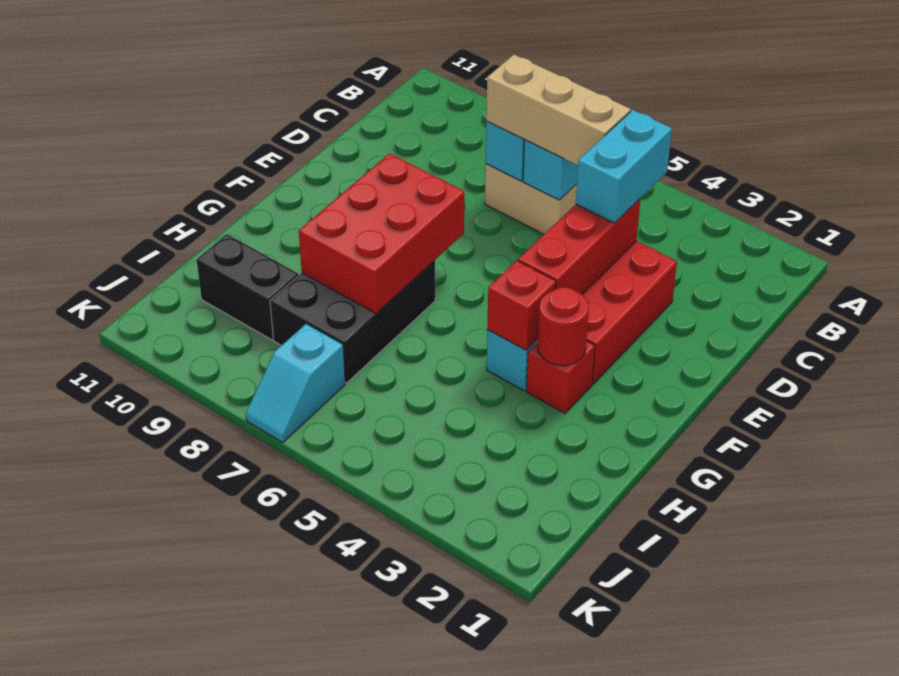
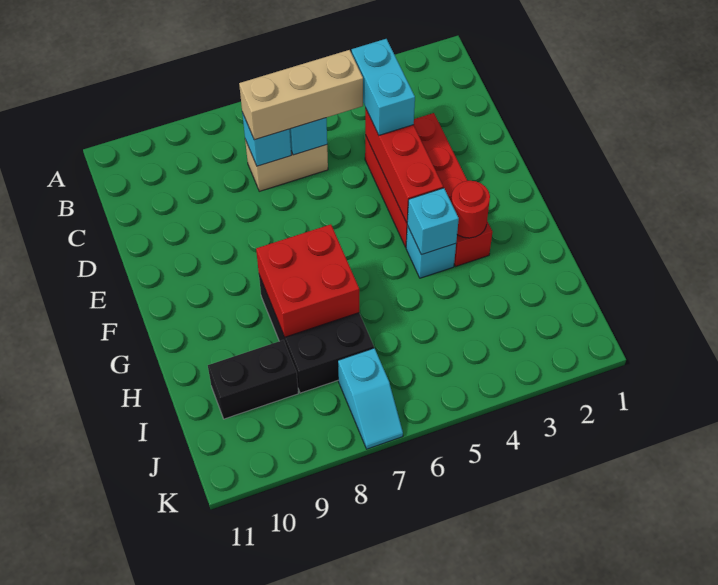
red brick F7:H8 level 2 -> red brick G7:H8 level 2
red brick G4 level 2 -> cyan brick G4 level 2

